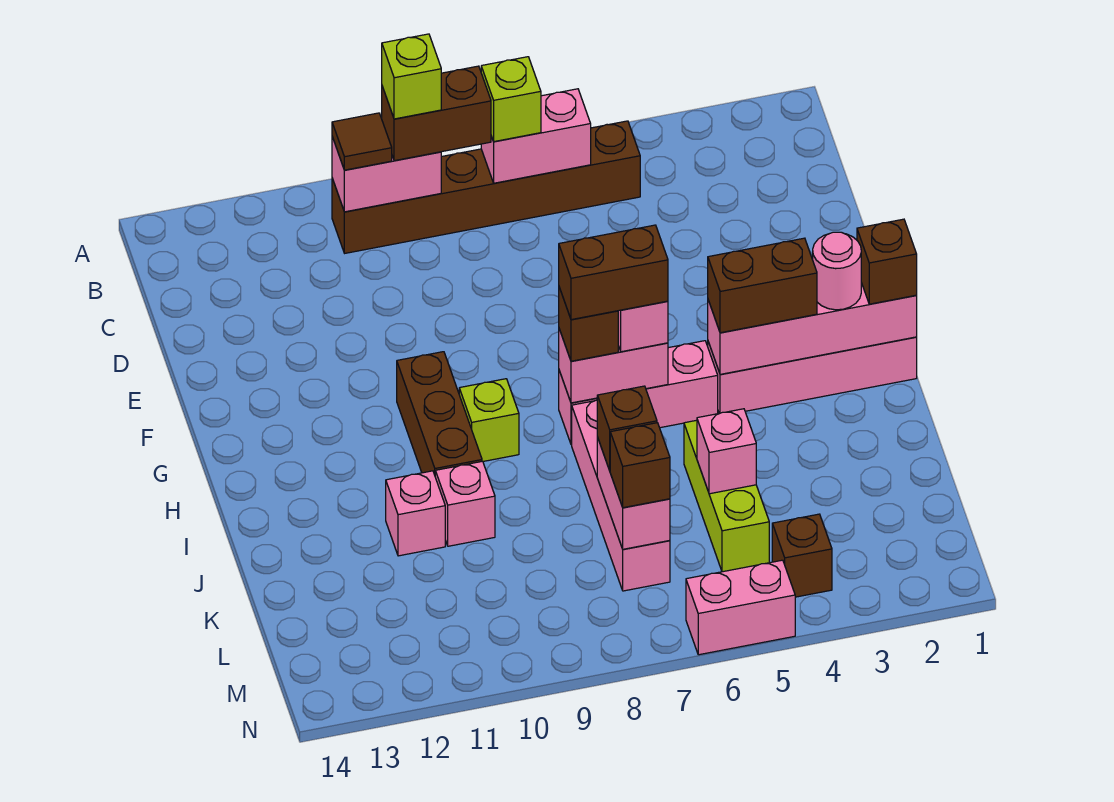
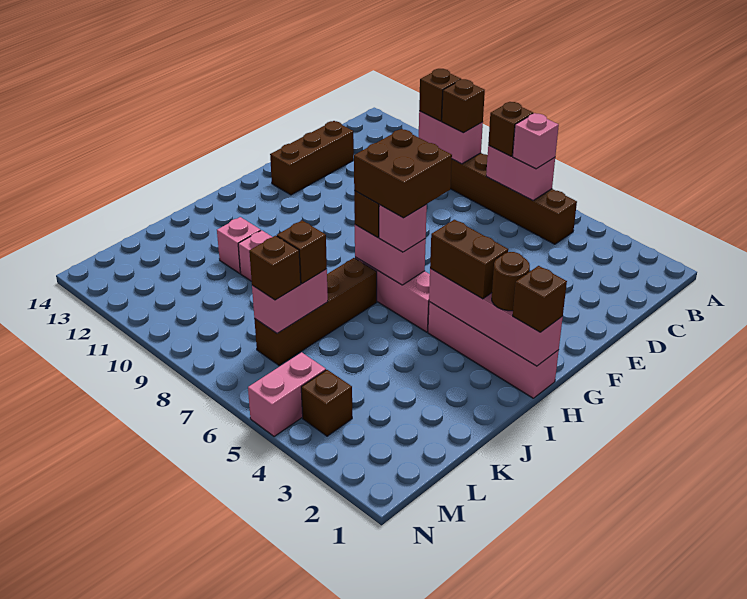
lime brick B7 level 3 -> brown brick B7 level 3
brown brick B8:B9 level 3 -> brown brick B9 level 3
lime brick B9 level 4 -> none
brown tile B10 level 3 -> brown brick B10 level 3
brown brick G10:I10 level 1 -> brown brick D13:F13 level 1
pink round brick H2 level 3 -> brown round brick H2 level 3
brown brick H6:H7 level 4 -> brown brick G6:H7 level 4
lime brick H9 level 1 -> none
pink brick I7:L7 level 1 -> brown brick I7:L7 level 1
lime brick J5:L5 level 1 -> none
pink brick K5 level 2 -> pink brick B6 level 3
pink brick N5:N6 level 1 -> pink brick M5:N5 level 1

